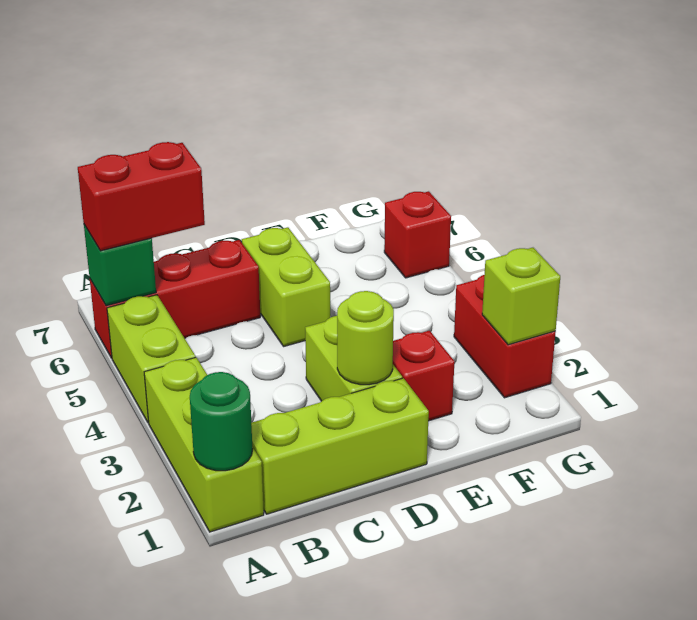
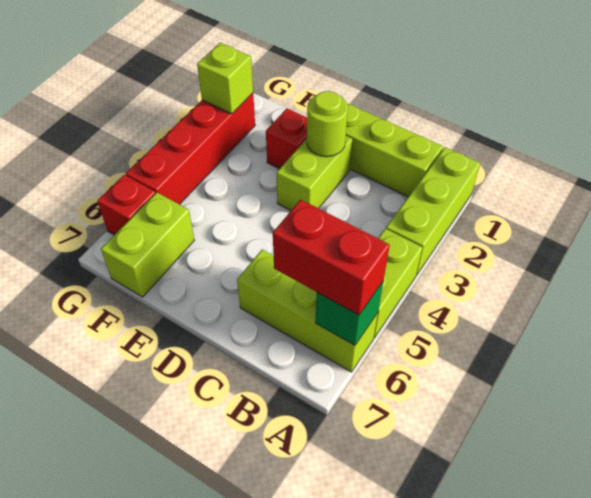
green round brick A1 level 2 -> none
red brick A6:C6 level 1 -> lime brick A6:C6 level 1
lime brick D5:D6 level 1 -> lime brick F6:F7 level 1
red brick G2:G3 level 1 -> red brick G2:G5 level 1

